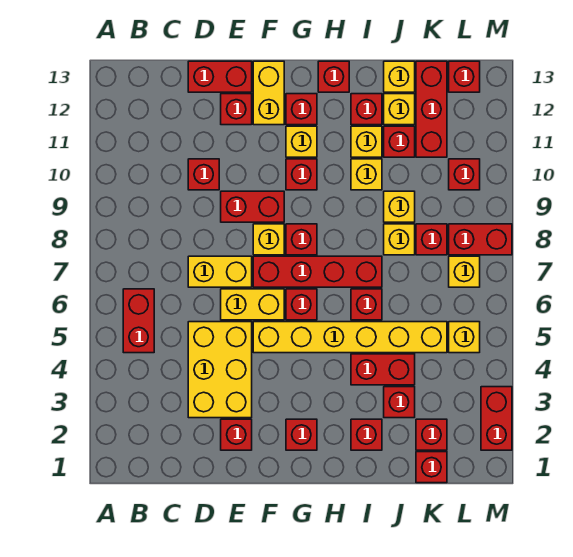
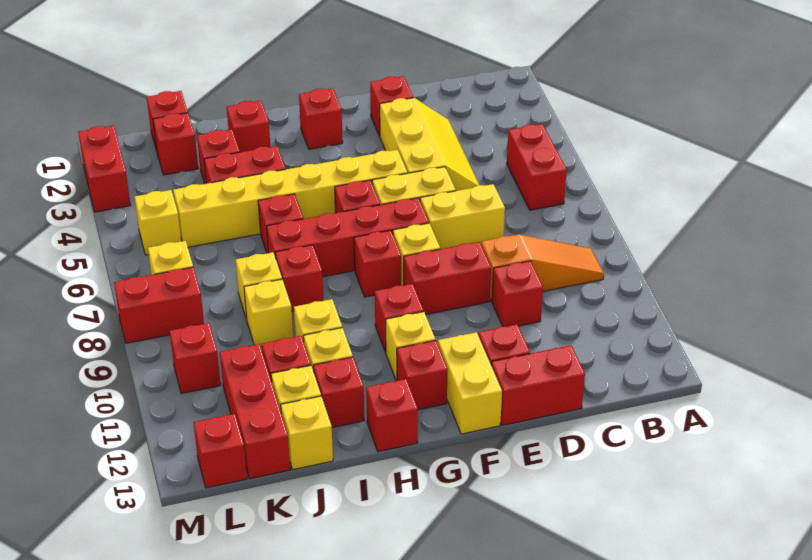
none -> orange slope B9:D9 level 1 top D
yellow brick D3:E5 level 1 -> yellow slope D3:E5 level 1 top E
red brick K8 level 1 -> red brick I8 level 1

